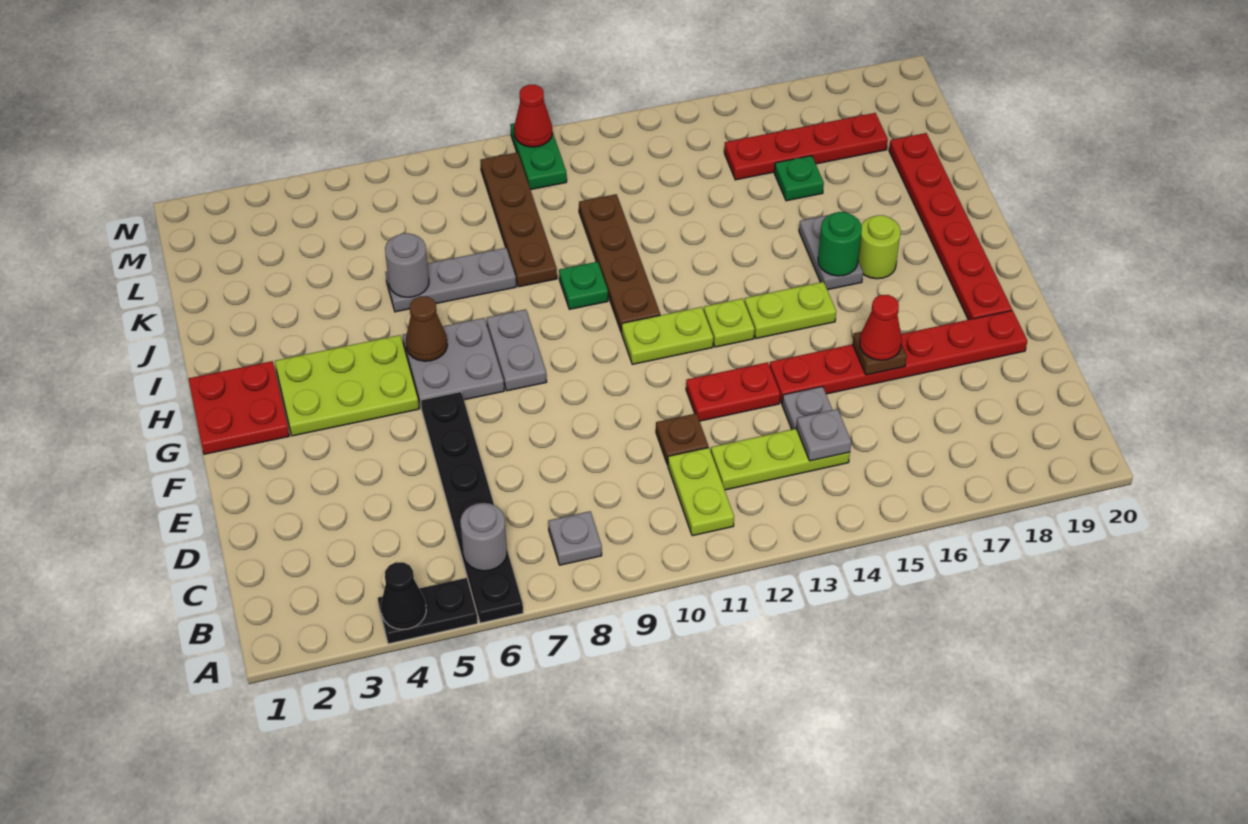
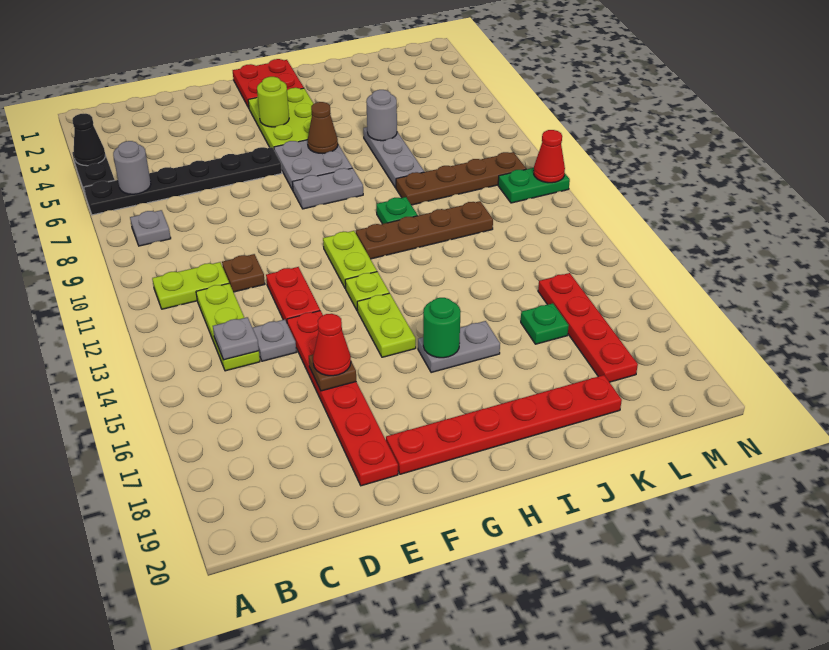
lime round brick H17 level 1 -> lime round brick G4 level 2

